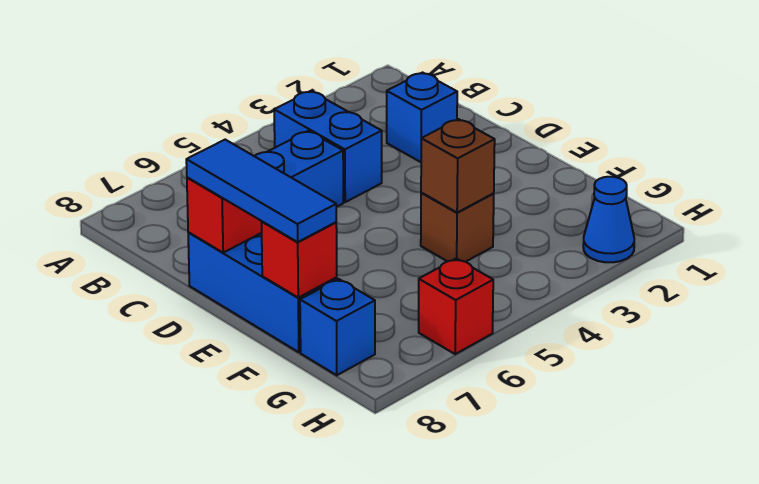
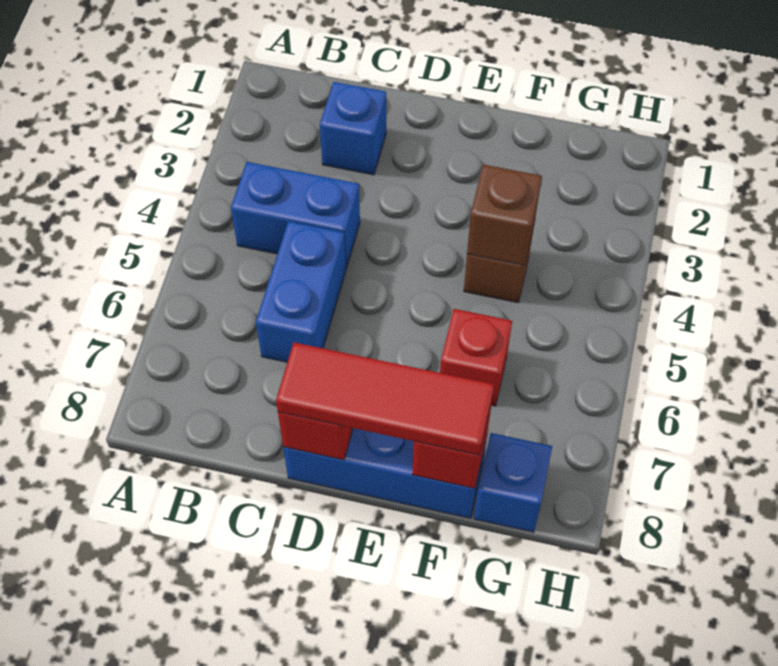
blue tile D8:F8 level 3 -> red tile D8:F8 level 3
blue cone H2 level 1 -> none
red brick H6 level 1 -> red brick F6 level 1

